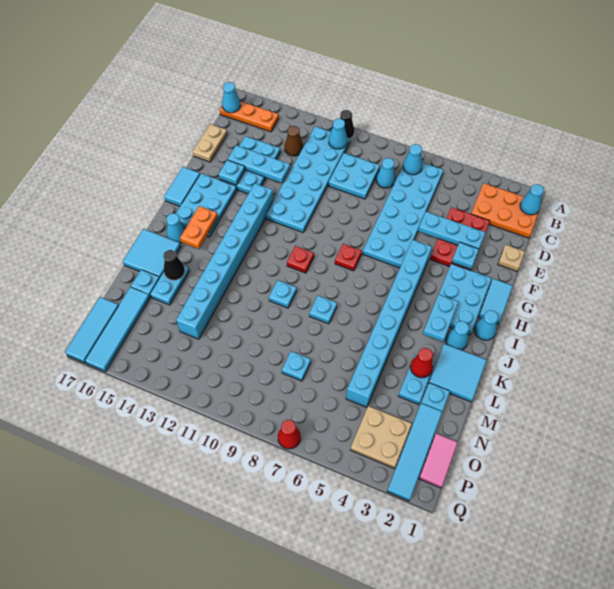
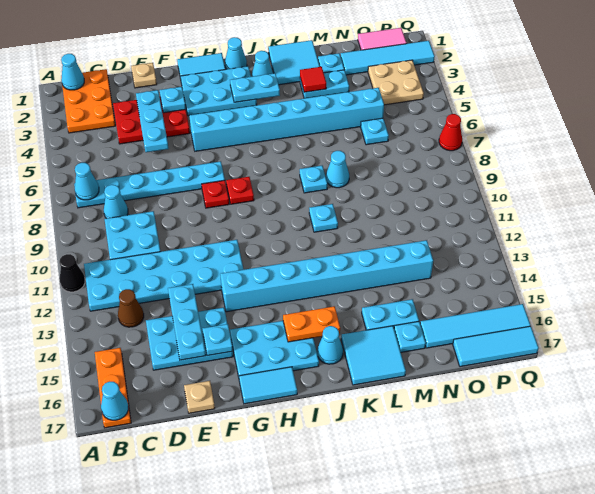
cyan plate B6:G7 level 1 -> cyan plate B7:G7 level 1
cyan cone B11 level 2 -> cyan cone L8 level 1
tan plate D17:E17 level 1 -> tan plate E17 level 1
red plate I10 level 1 -> red plate G8 level 1
red cone L3 level 2 -> red tile L3 level 2
black cone L15 level 2 -> none
cyan plate N8 level 1 -> cyan plate N6 level 1

